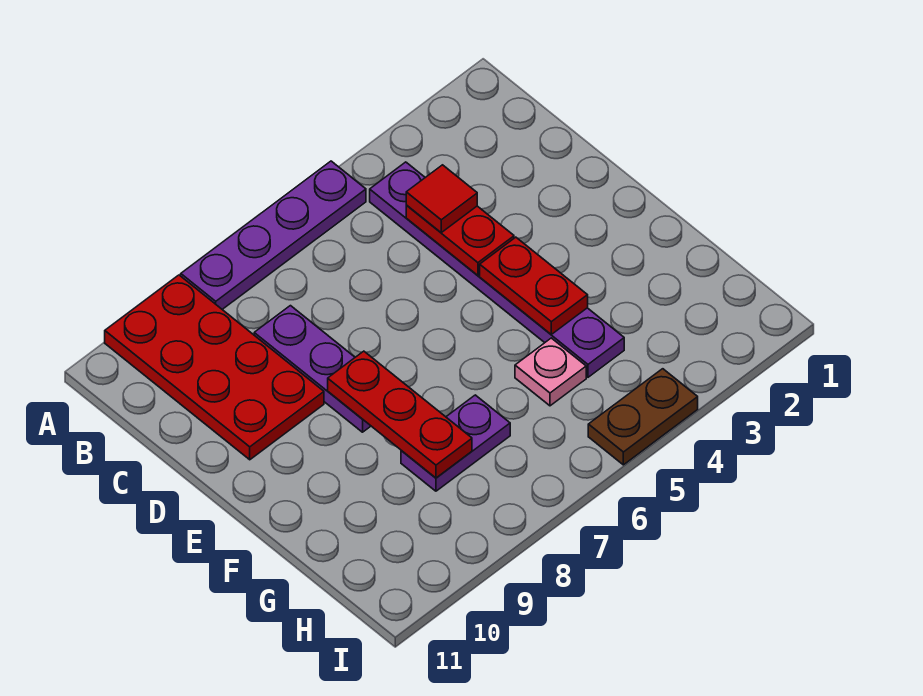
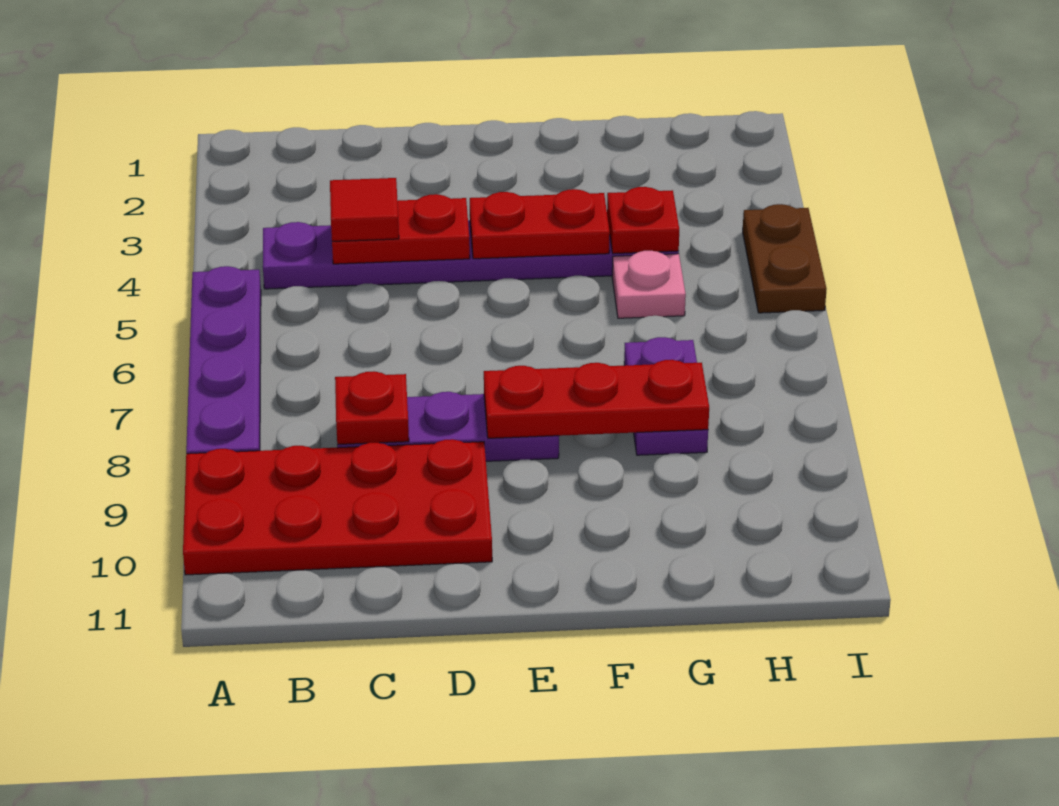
none -> red plate C8 level 2
none -> red plate G4 level 2

